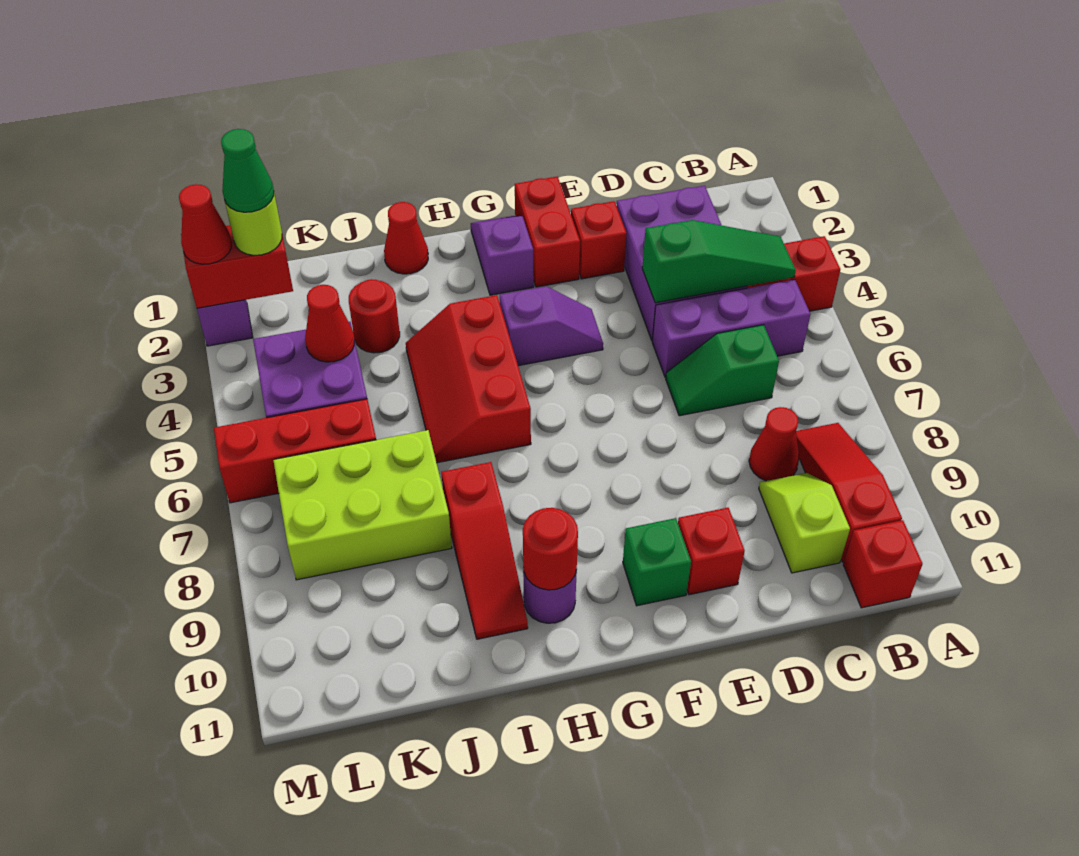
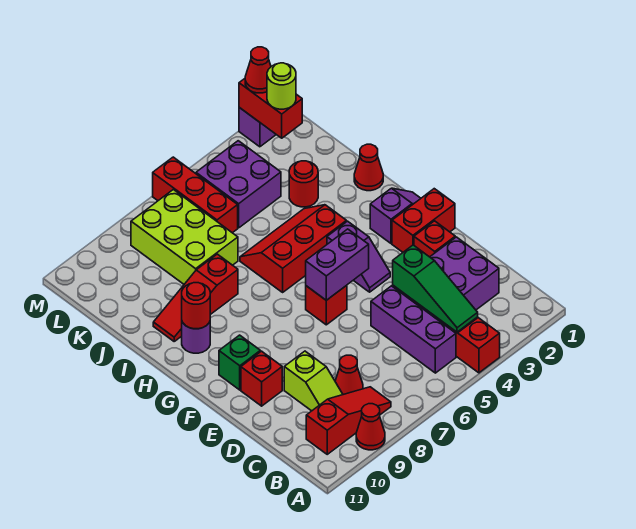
red brick B11 level 1 -> red brick F6 level 1
green slope C6:D6 level 1 top C -> none
lime slope C9:C10 level 1 top 10 -> lime slope C9:D9 level 1 top D
none -> purple brick F5:F6 level 2
red cone K4 level 2 -> red cone A9 level 1
green cone L2 level 4 -> none

